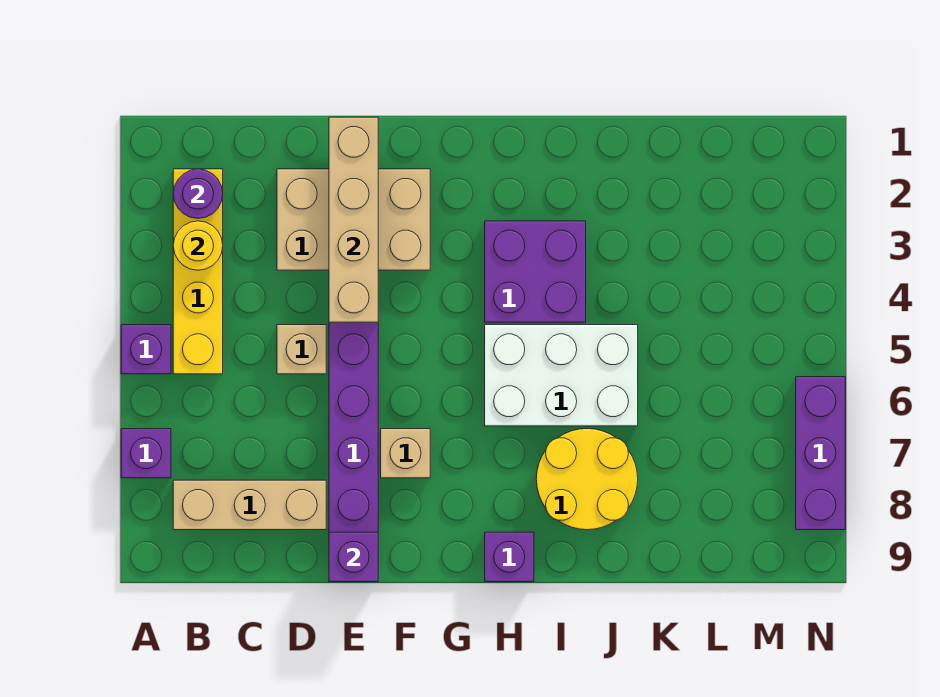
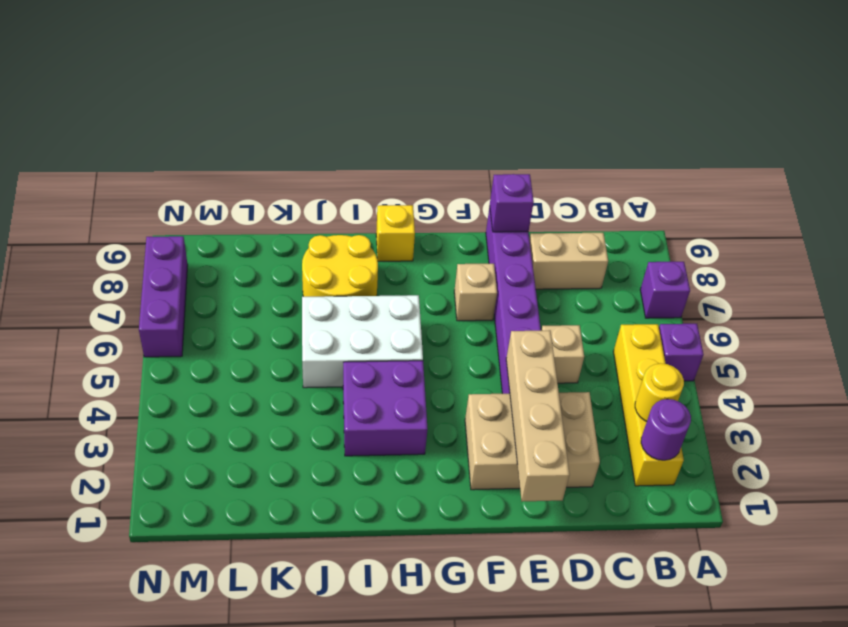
tan brick B8:D8 level 1 -> tan brick C8:D8 level 1
purple brick H9 level 1 -> yellow brick H9 level 1

